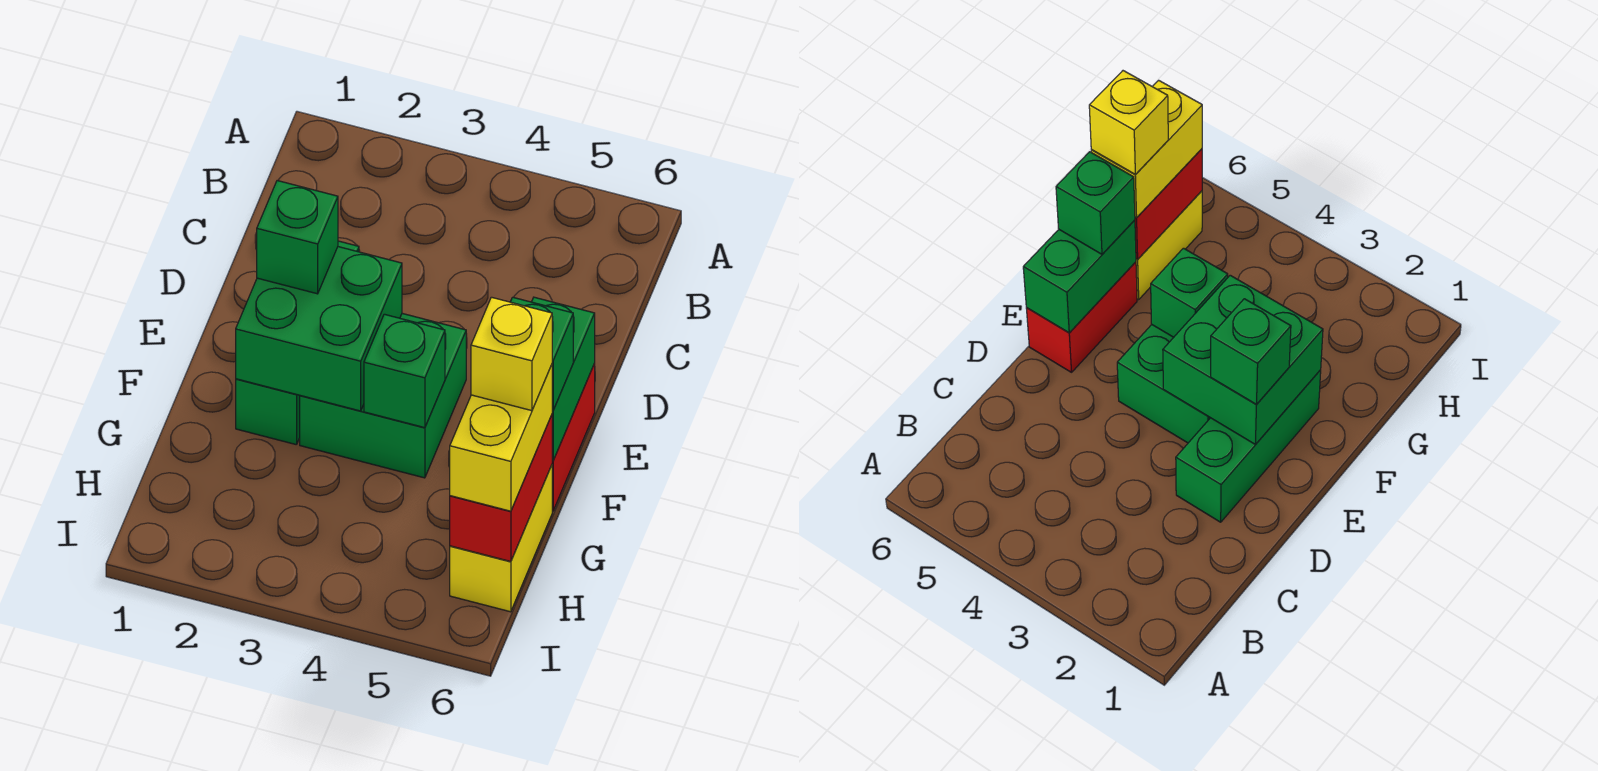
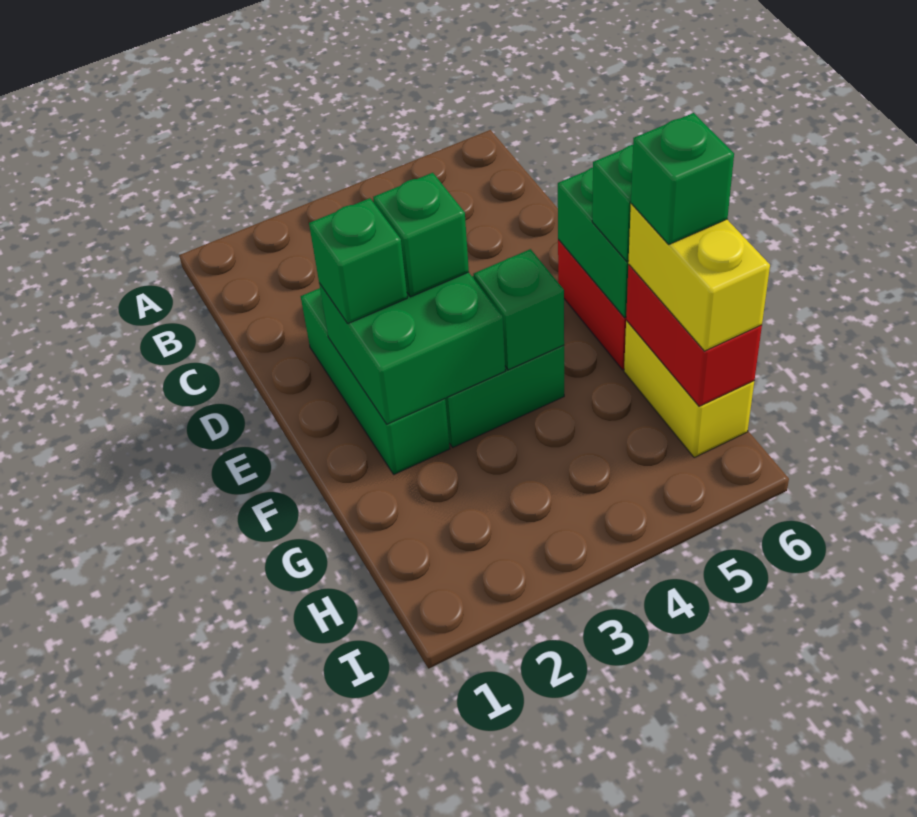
none -> green brick E3 level 3
yellow brick G6 level 4 -> green brick G6 level 4

